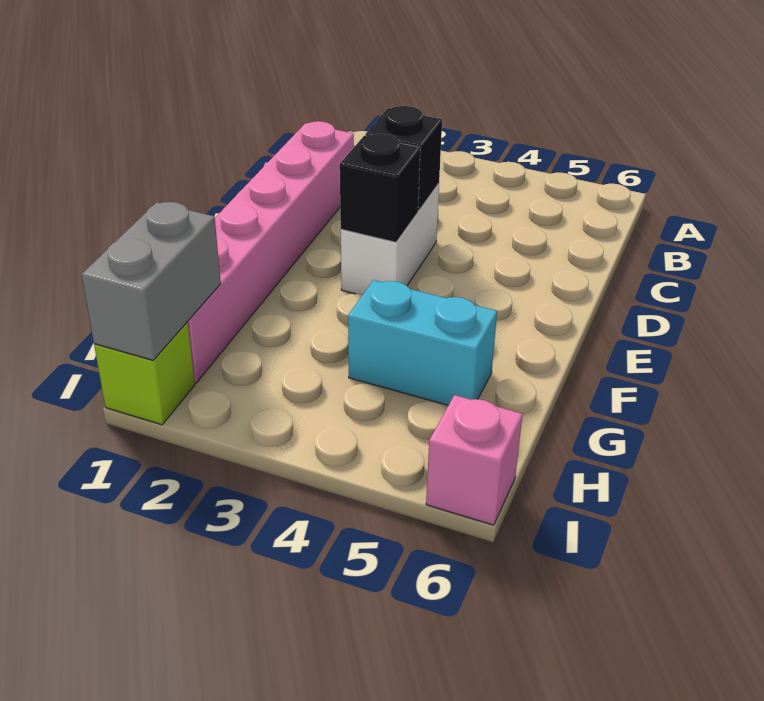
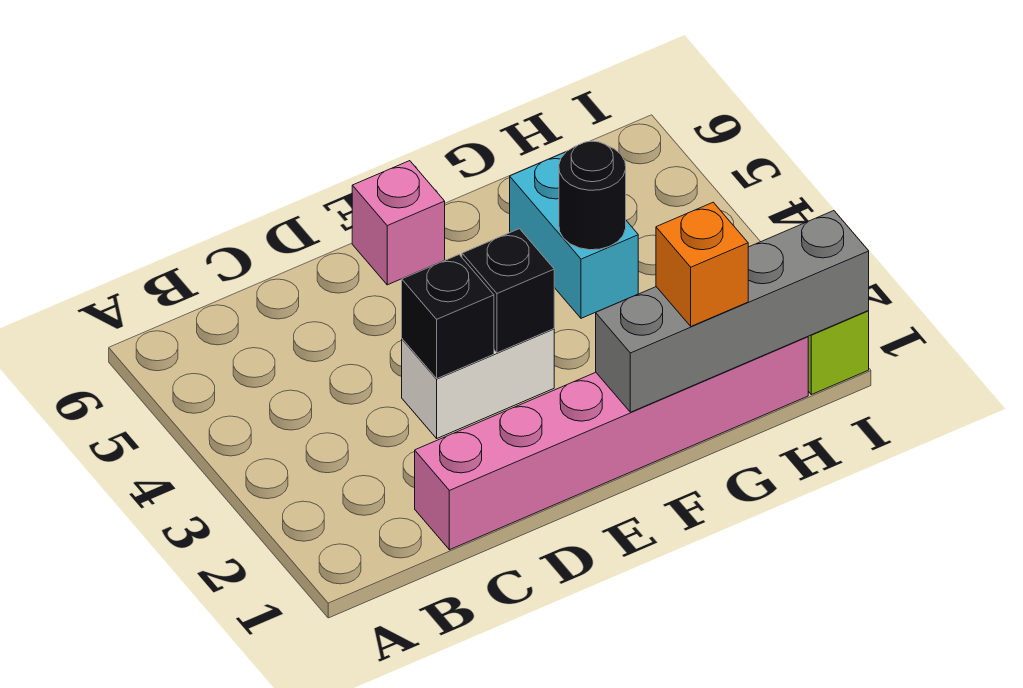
none -> orange brick G1 level 3
none -> black round brick G4 level 2
grey brick H1:I1 level 2 -> grey brick F1:I1 level 2
pink brick I6 level 1 -> pink brick E6 level 1

